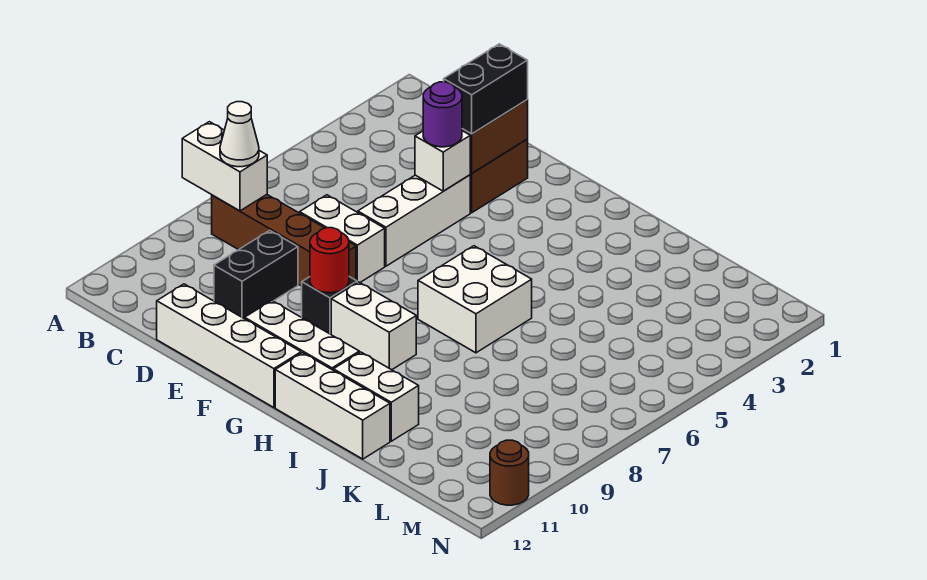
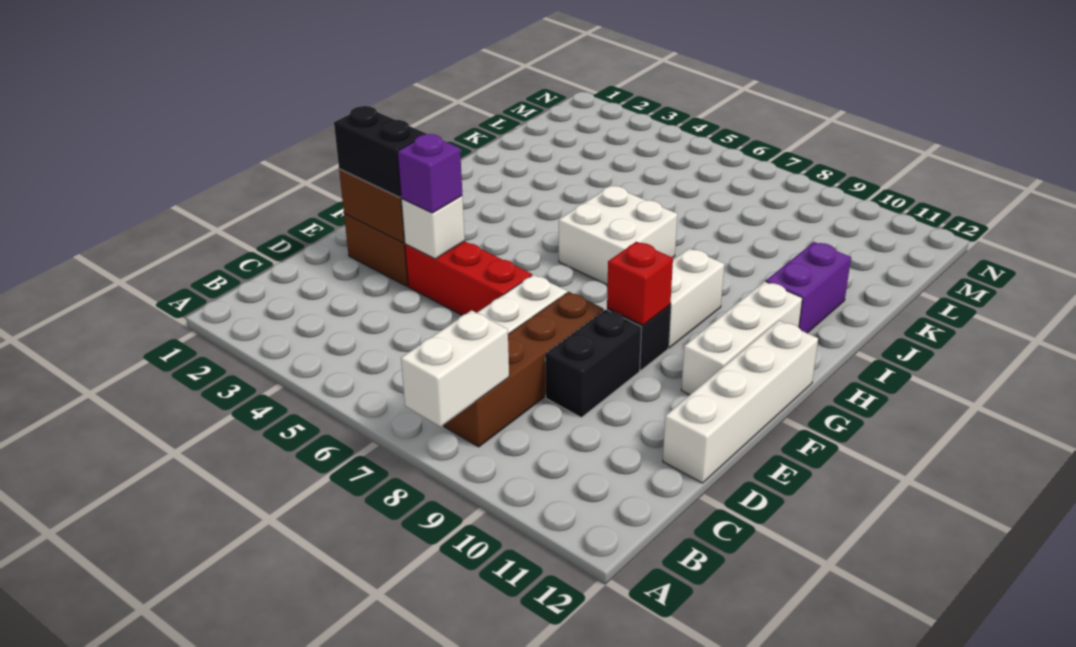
white cone B8 level 3 -> none
black brick D9:D10 level 1 -> black brick D9:E9 level 1
white brick E4:E6 level 1 -> red brick E4:E6 level 1
purple round brick E4 level 3 -> purple brick E4 level 3
red round brick F9 level 2 -> red brick F9 level 2
white brick H12:J12 level 1 -> none
white brick I11:J11 level 1 -> purple brick I11:J11 level 1
brown round brick N11 level 1 -> none

